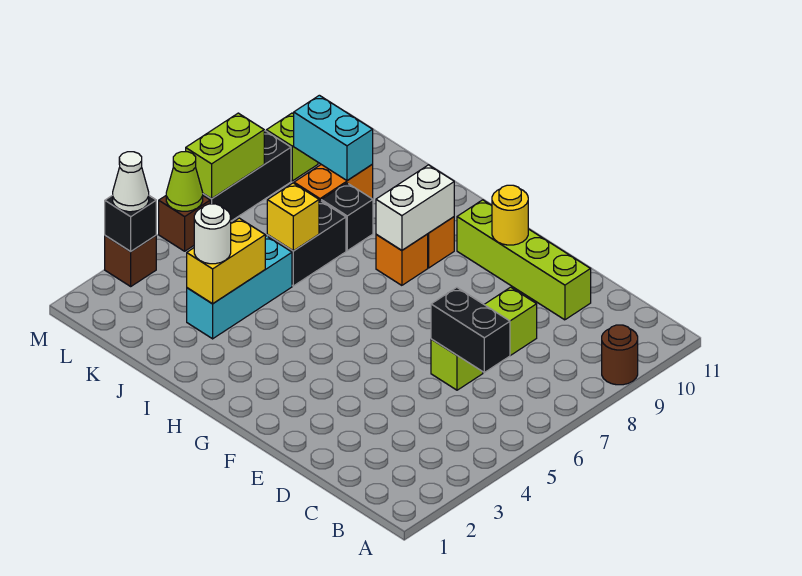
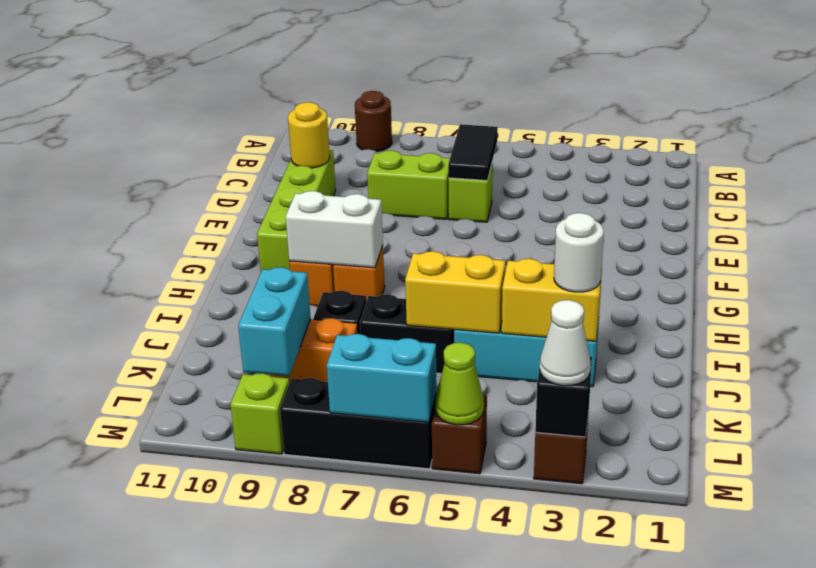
black brick C6:D6 level 2 -> black tile C6:D6 level 2
yellow round brick F10 level 2 -> yellow round brick D10 level 2
yellow brick J6 level 2 -> yellow brick J5:J6 level 2
lime brick M6:M7 level 2 -> cyan brick M6:M7 level 2

